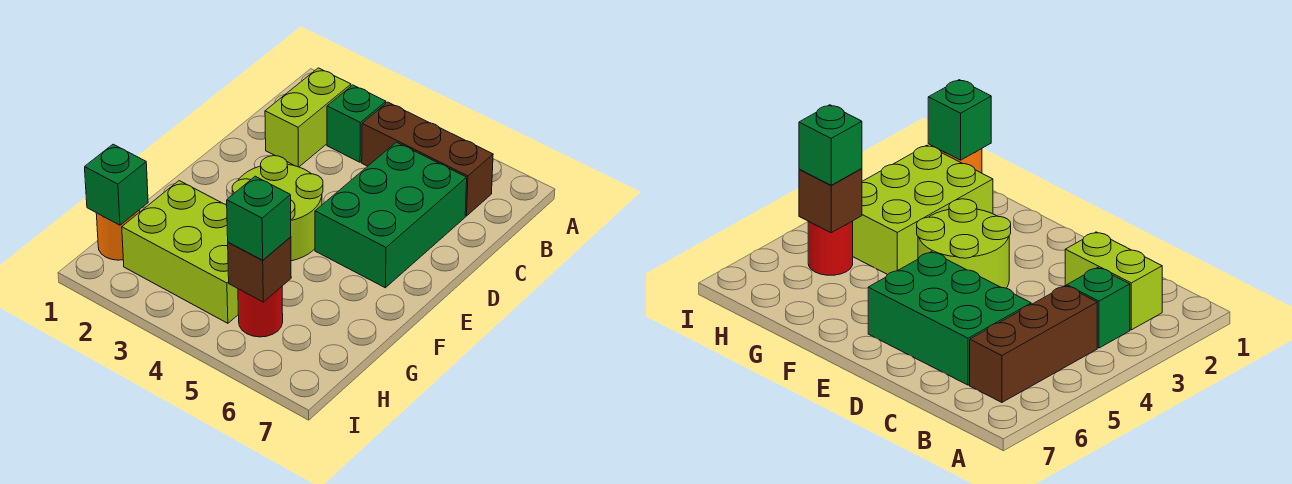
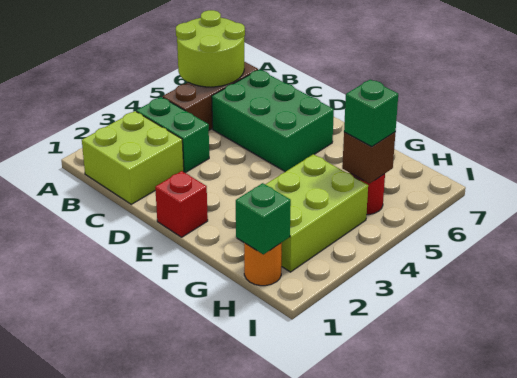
lime brick B2:C2 level 1 -> lime brick B1:C2 level 1
green brick B3 level 1 -> green brick B3:C3 level 1
none -> red brick E1 level 1
lime round brick E3:F4 level 1 -> lime round brick A5:B6 level 2

